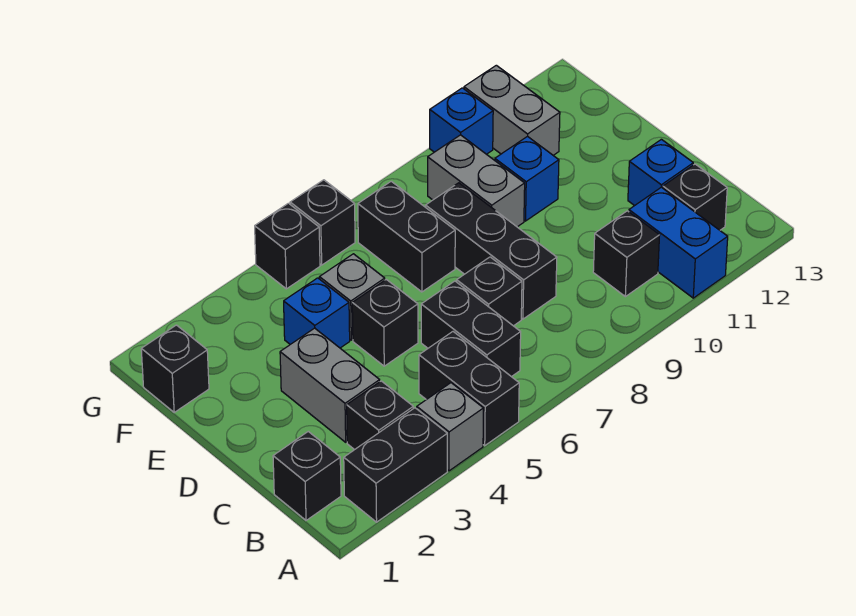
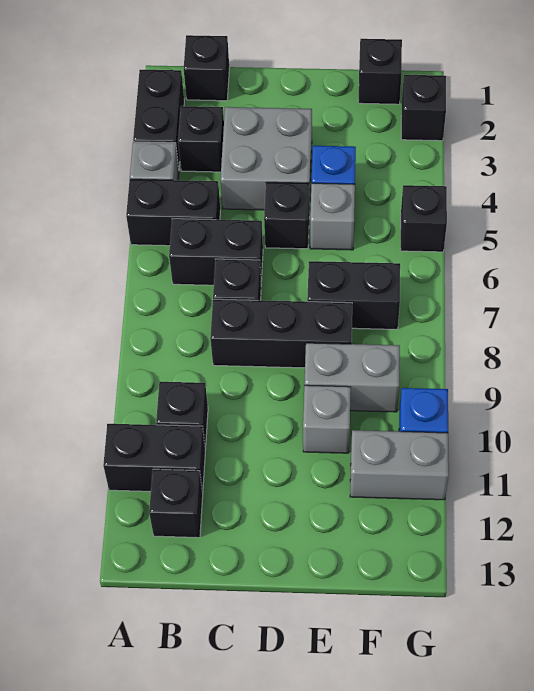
blue brick A11:B11 level 1 -> black brick A11:B11 level 1
grey brick C3:D3 level 1 -> grey brick C3:D4 level 1
blue brick C12 level 1 -> none
blue brick E10 level 1 -> grey brick E10 level 1
black brick G6 level 1 -> black brick G2 level 1

